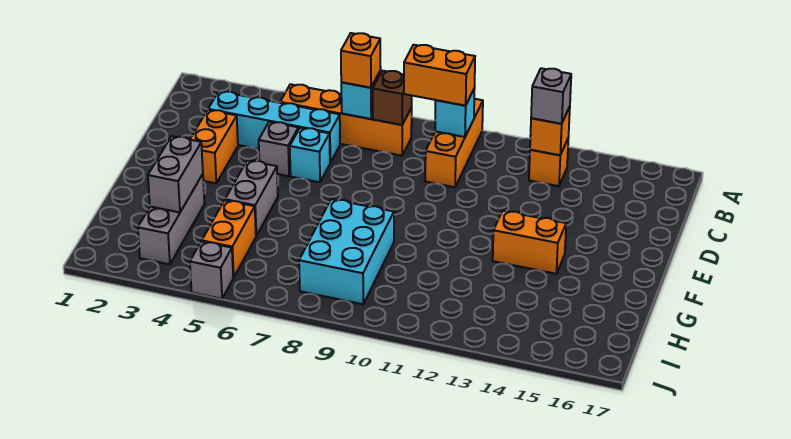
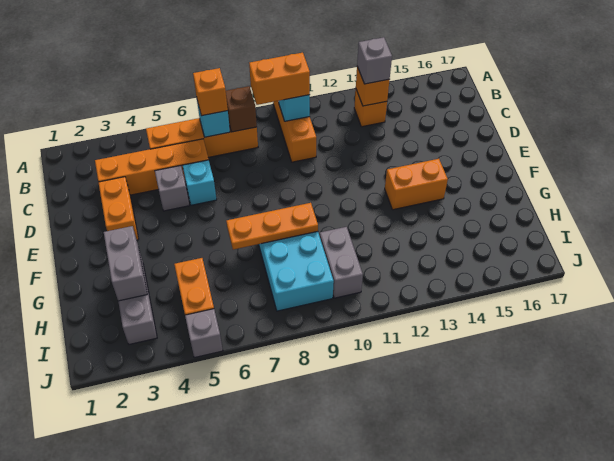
cyan brick C3:C6 level 1 -> orange brick C3:C6 level 1
grey brick F5:G5 level 1 -> grey brick H10:I10 level 1
none -> orange plate G7:G9 level 2

